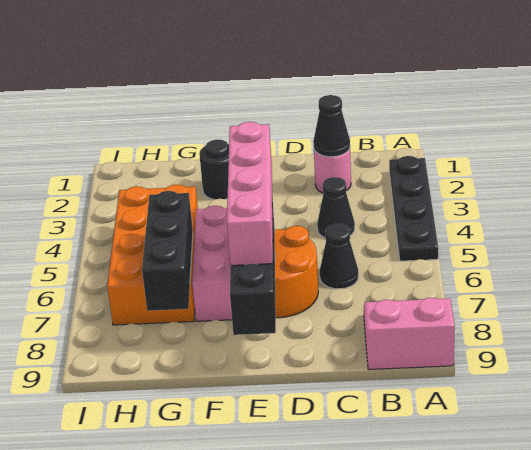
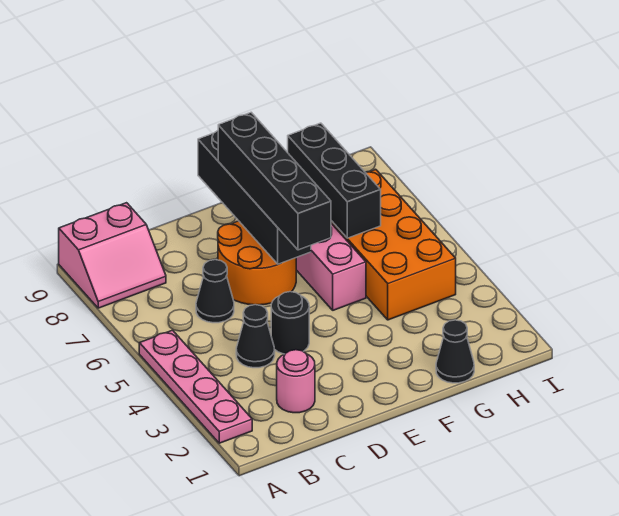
black plate A2:A5 level 1 -> pink plate A2:A5 level 1
black cone C2 level 2 -> black cone G1 level 1
pink brick E5:E8 level 3 -> black brick E5:E8 level 3
black round brick F2 level 1 -> black round brick D4 level 1

